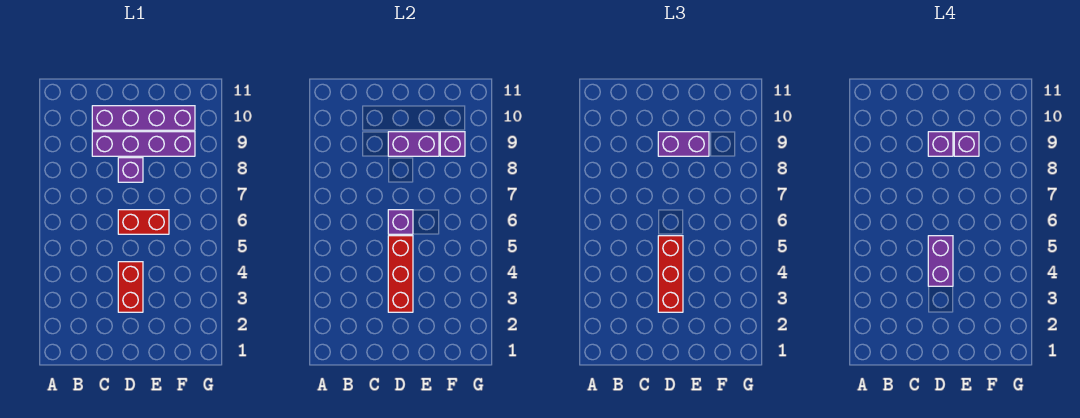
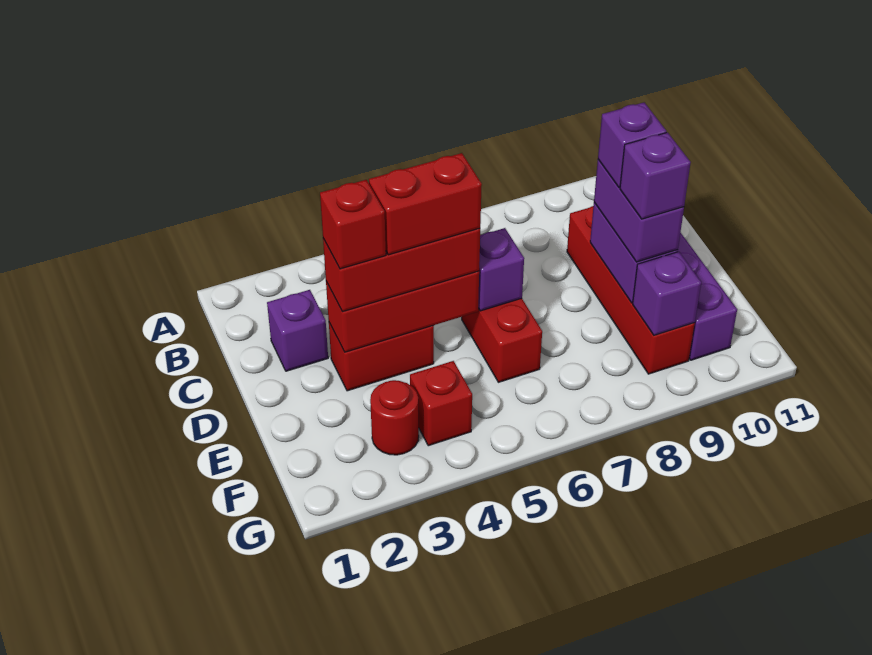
purple brick C9:F9 level 1 -> red brick C9:F9 level 1
none -> red brick D3 level 4
purple brick D4:D5 level 4 -> red brick D4:D5 level 4
purple brick D8 level 1 -> purple brick C2 level 1
none -> red round brick F3 level 1
none -> red brick F4 level 1

